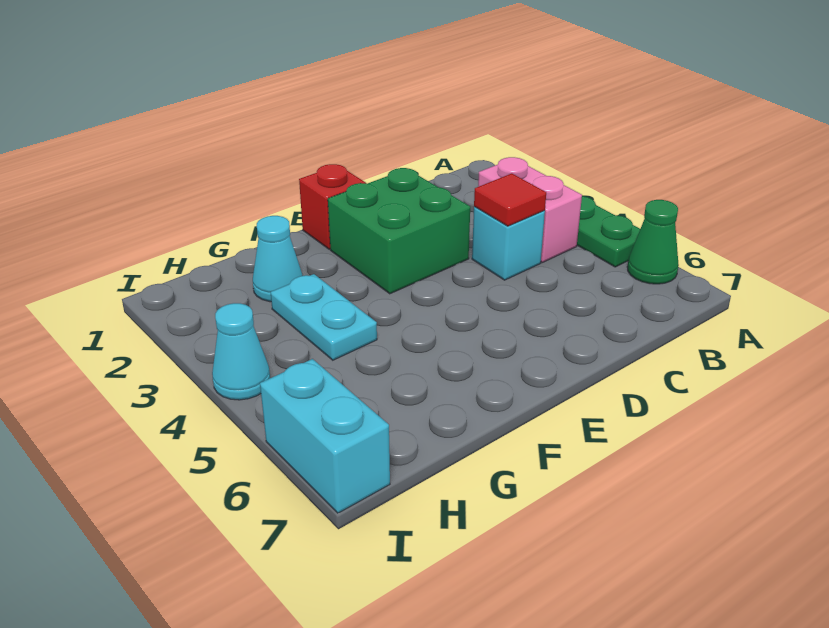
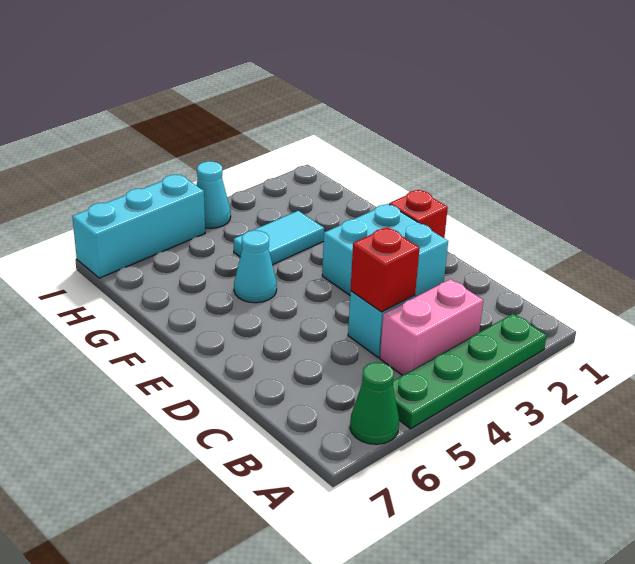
red tile C4 level 2 -> red brick C4 level 2
green brick D2:E3 level 1 -> cyan brick D2:E3 level 1
cyan cone G2 level 1 -> cyan cone F5 level 1
cyan plate G3:G4 level 1 -> cyan tile G3:G4 level 1
cyan brick I6:I7 level 1 -> cyan brick I5:I7 level 1

